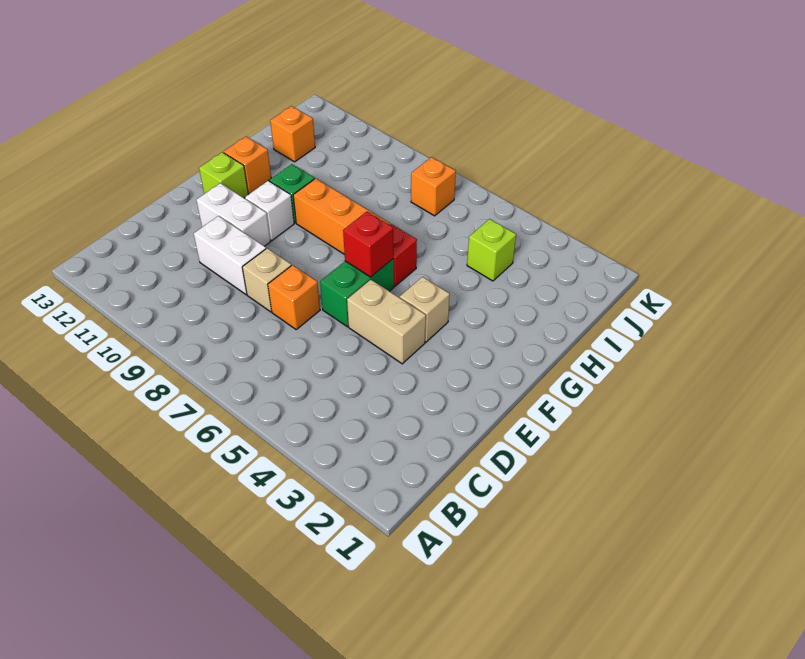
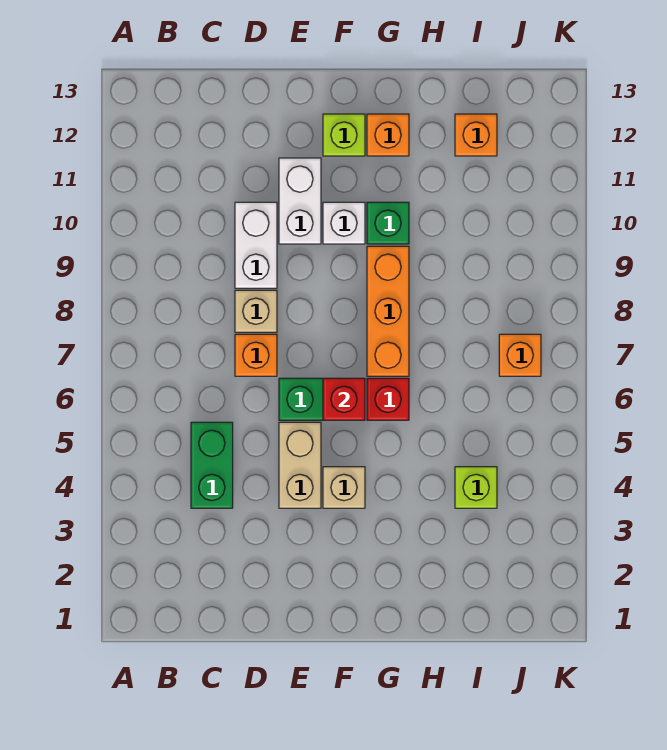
none -> green brick C4:C5 level 1

